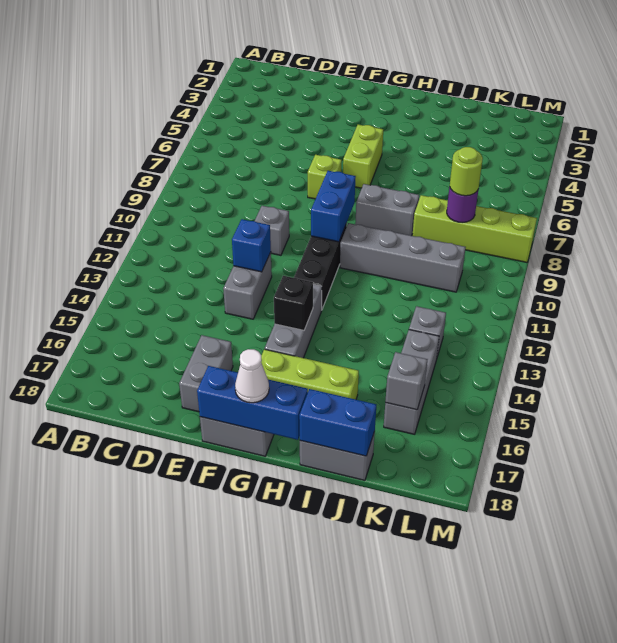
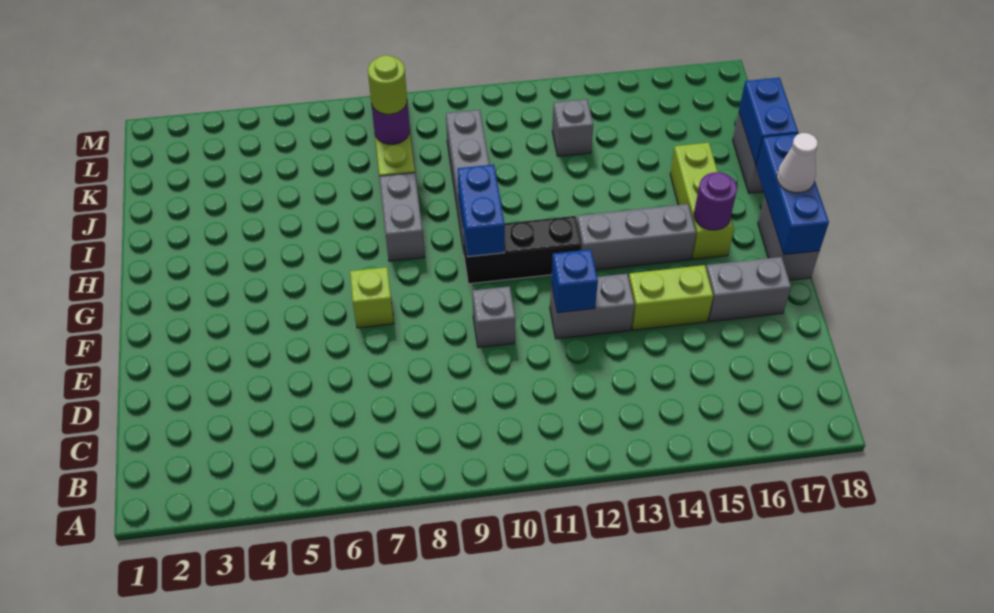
lime brick G5:G6 level 1 -> lime brick E14:E15 level 1
blue brick G9:G10 level 2 -> blue brick G10:H10 level 2
black brick G14 level 2 -> none
none -> purple round brick G16 level 2
grey brick K14:K16 level 1 -> none
grey brick K16 level 2 -> none

